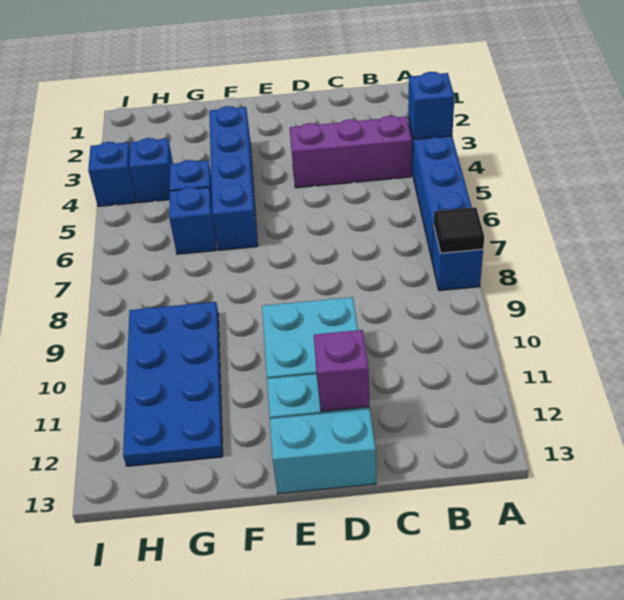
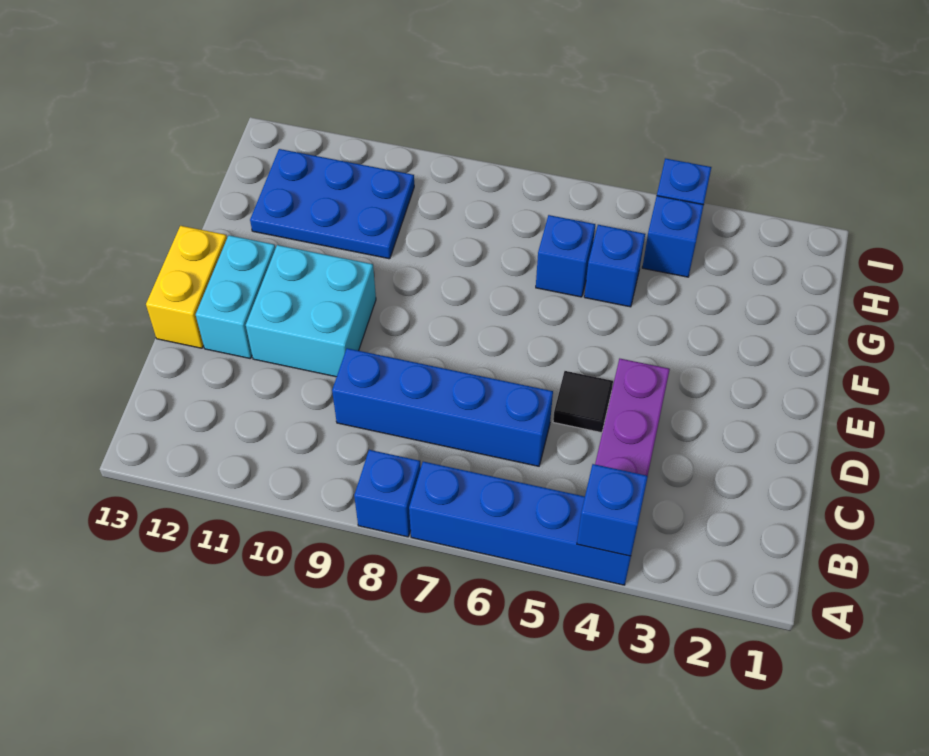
black tile A8 level 2 -> black tile D5 level 1
purple brick D12 level 2 -> none
cyan brick D13:E13 level 1 -> yellow brick D13:E13 level 1
blue brick F3:F6 level 1 -> blue brick C6:C9 level 1
blue plate G9:H12 level 1 -> blue plate G10:H12 level 1

